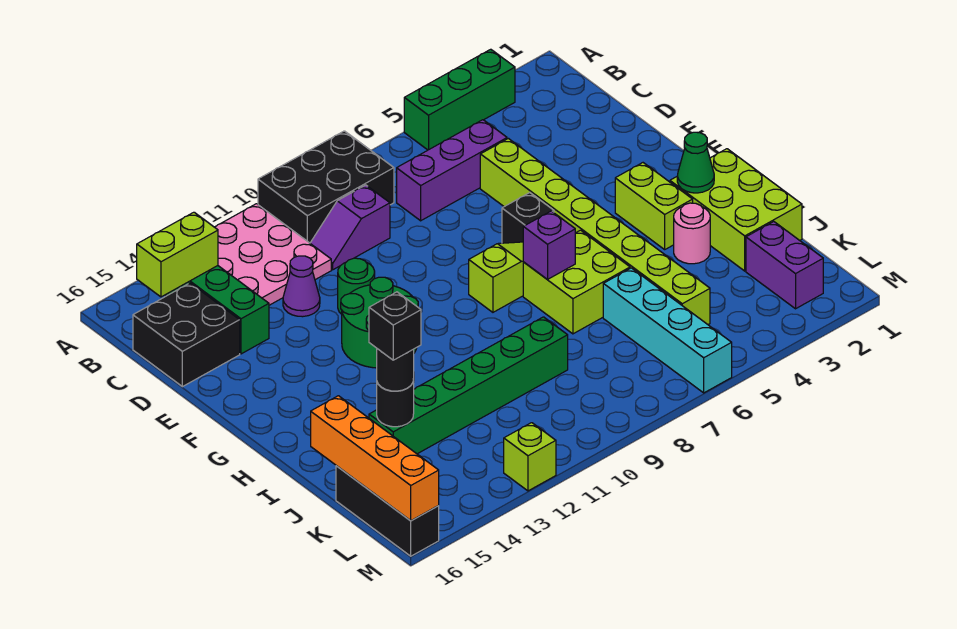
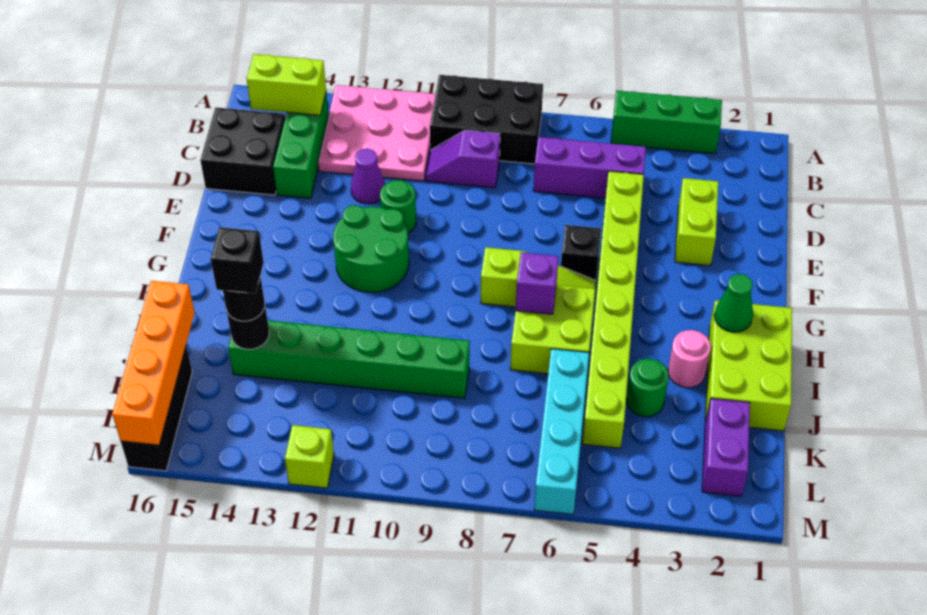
lime brick G3:H3 level 1 -> lime brick D3:E3 level 1
none -> green round brick J4 level 1

